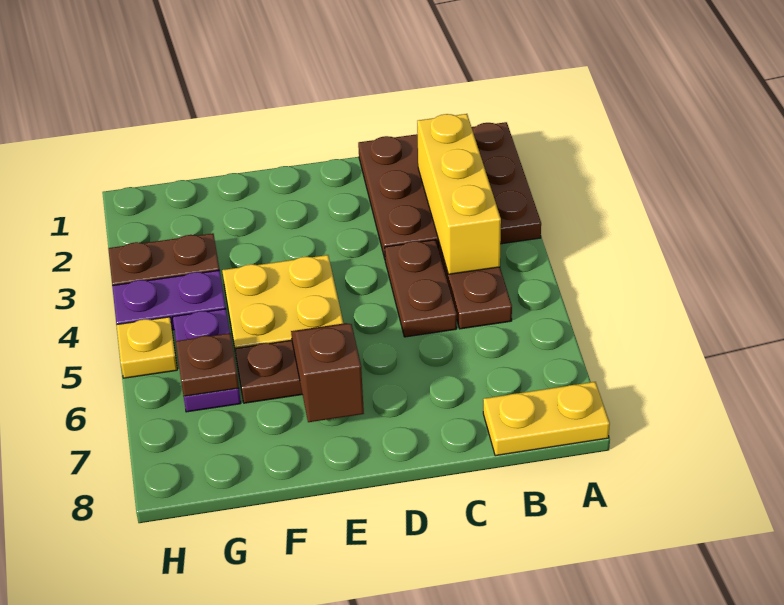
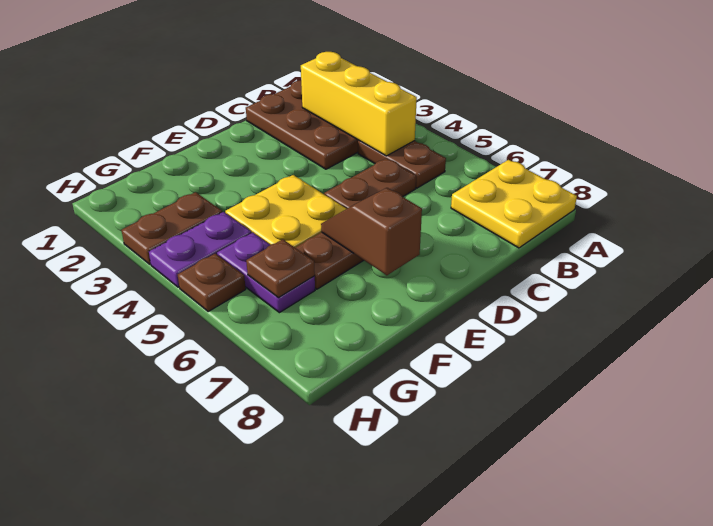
yellow plate A8:B8 level 1 -> yellow plate A7:B8 level 1
brown plate C4:C5 level 1 -> brown plate C5:D5 level 1
yellow plate H5 level 1 -> brown plate H5 level 1

